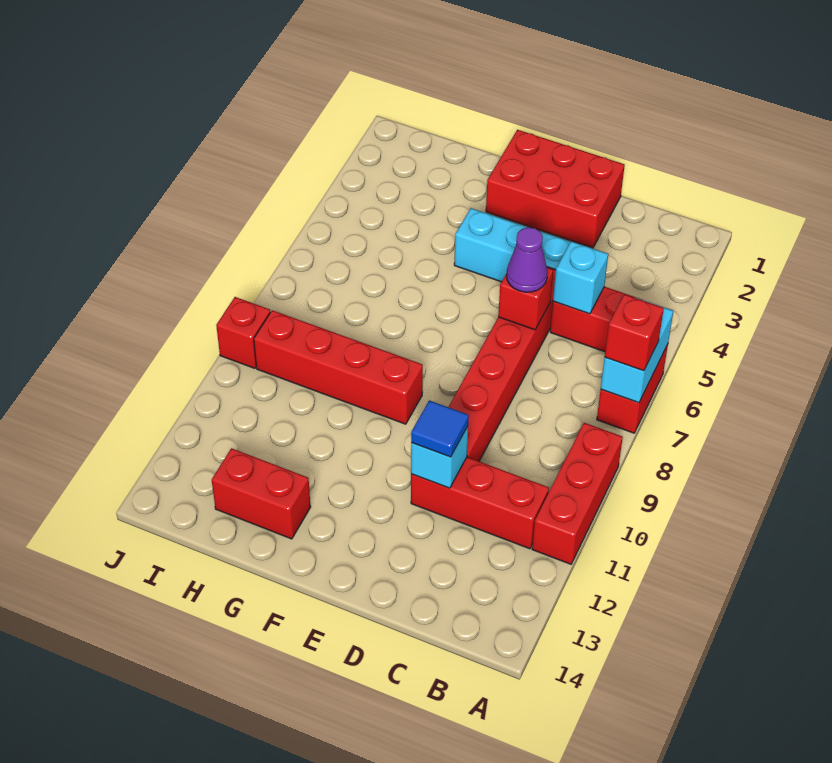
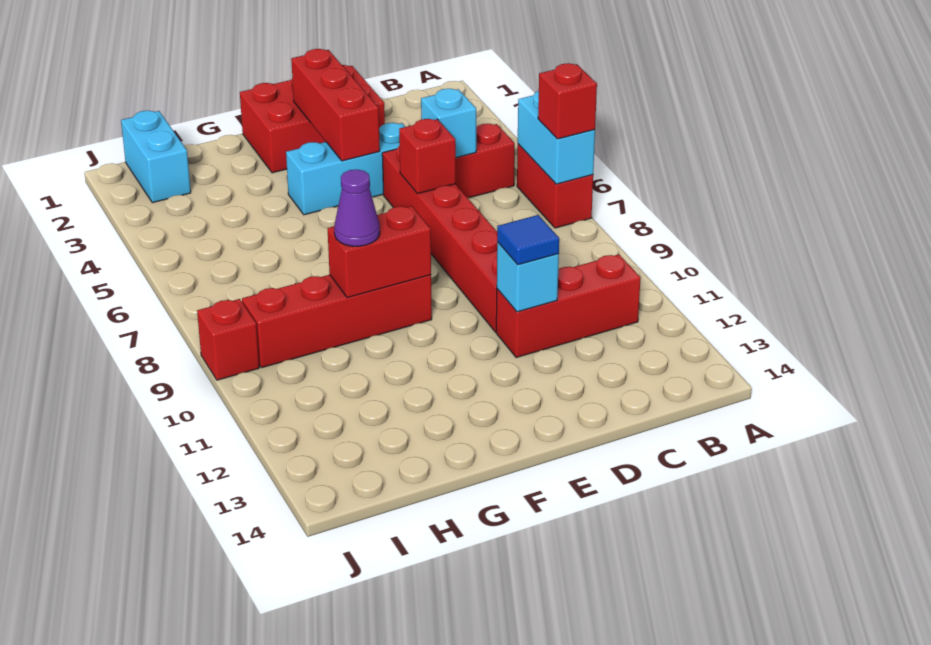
red brick A9:A11 level 1 -> red brick E2:E4 level 2
purple cone D6 level 3 -> purple cone G9 level 3
red brick G13:H13 level 1 -> red brick F9:G9 level 2
none -> cyan brick I1:I2 level 1

